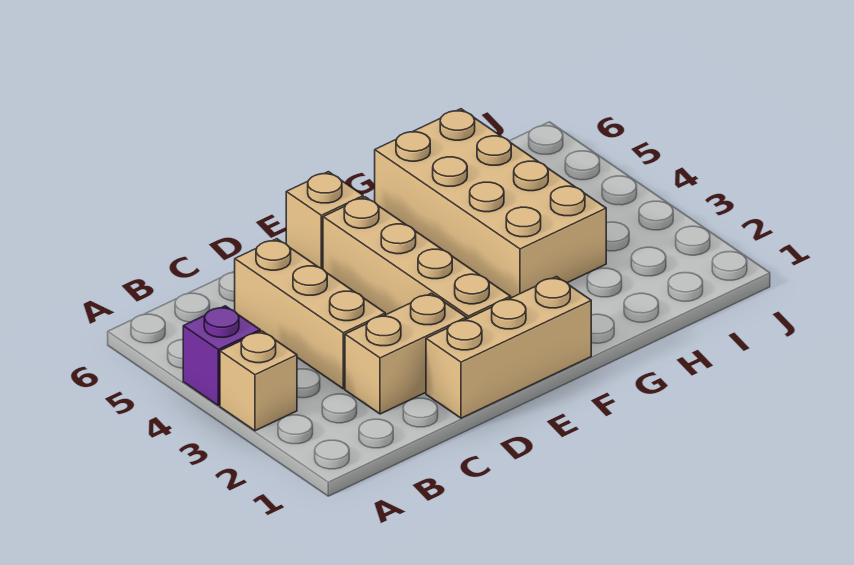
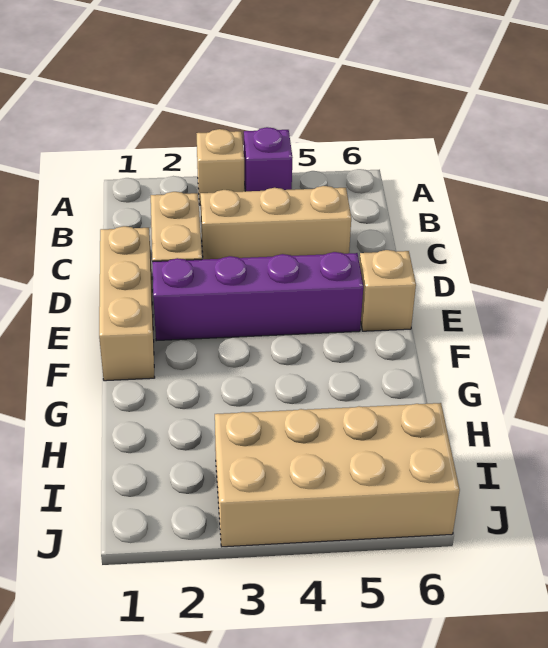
tan brick E2:E5 level 1 -> purple brick E2:E5 level 1
tan brick G3:H6 level 1 -> tan brick I3:J6 level 1

